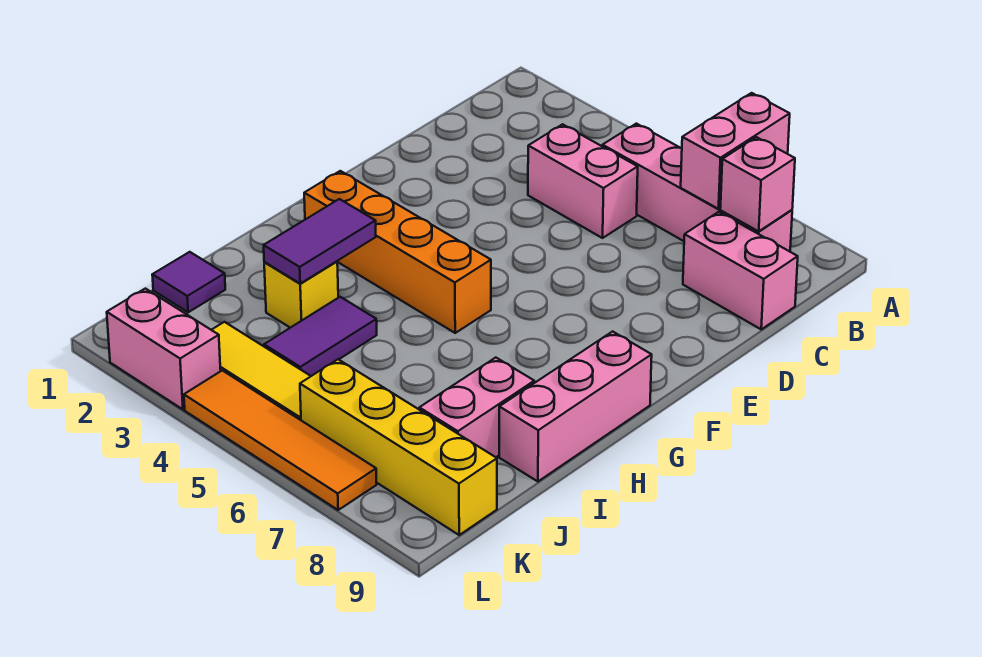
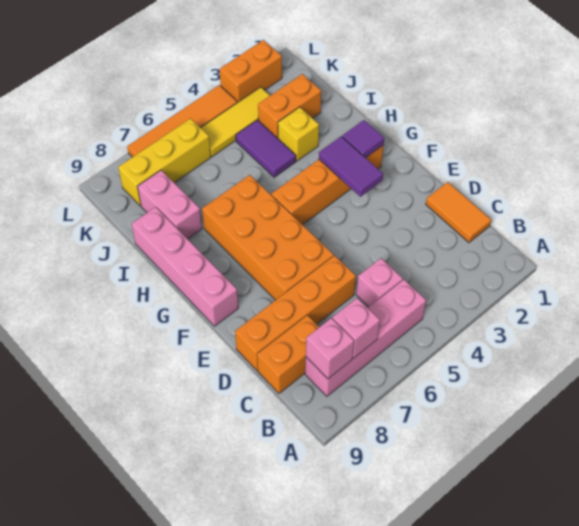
pink brick A7:B7 level 2 -> pink brick B7 level 2
none -> orange tile C1:D1 level 1
pink brick C4:C5 level 1 -> pink brick C5 level 1
pink brick C8:C9 level 1 -> orange brick C8:C9 level 1
none -> orange brick D6:D9 level 1
none -> orange brick E6:H7 level 1
pink brick G9:I9 level 1 -> pink brick F9:I9 level 1
purple tile H3:I3 level 2 -> purple tile F3:G3 level 2
purple tile J1 level 1 -> purple tile G2 level 2
none -> orange brick J2:J3 level 1
yellow brick K6:K9 level 1 -> yellow brick K6:K8 level 1
pink brick L2:L3 level 1 -> orange brick L2:L3 level 1

